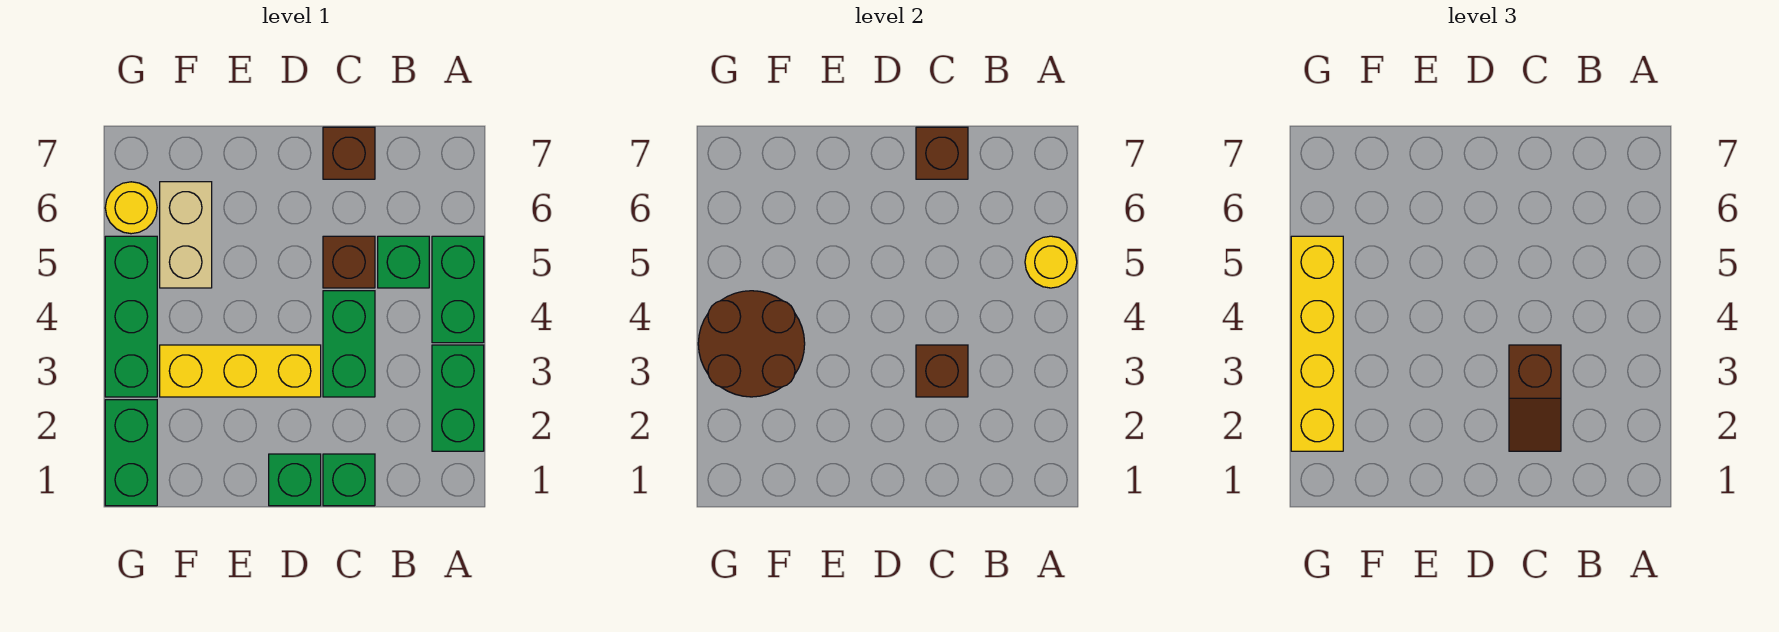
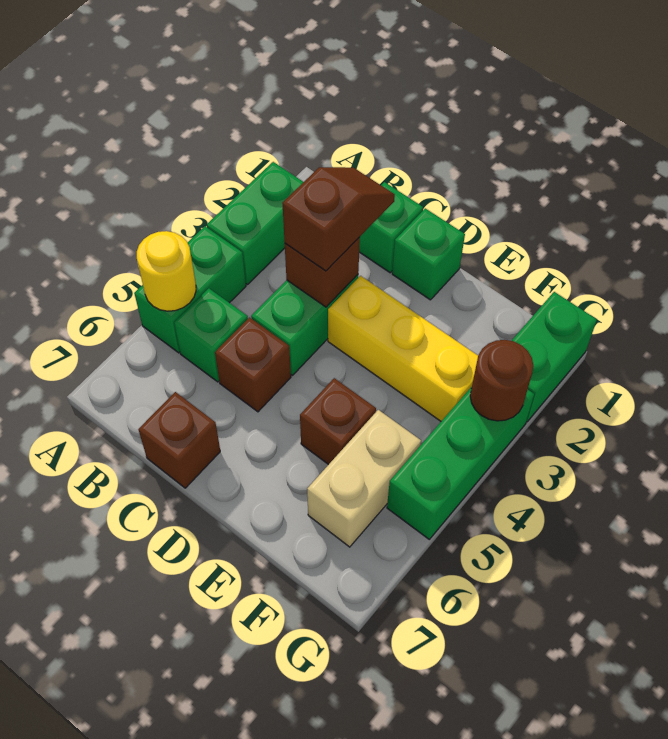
brown brick C7 level 2 -> brown brick E5 level 1
brown round brick F3:G4 level 2 -> brown round brick G3 level 2
yellow brick G2:G5 level 3 -> none
yellow round brick G6 level 1 -> none

